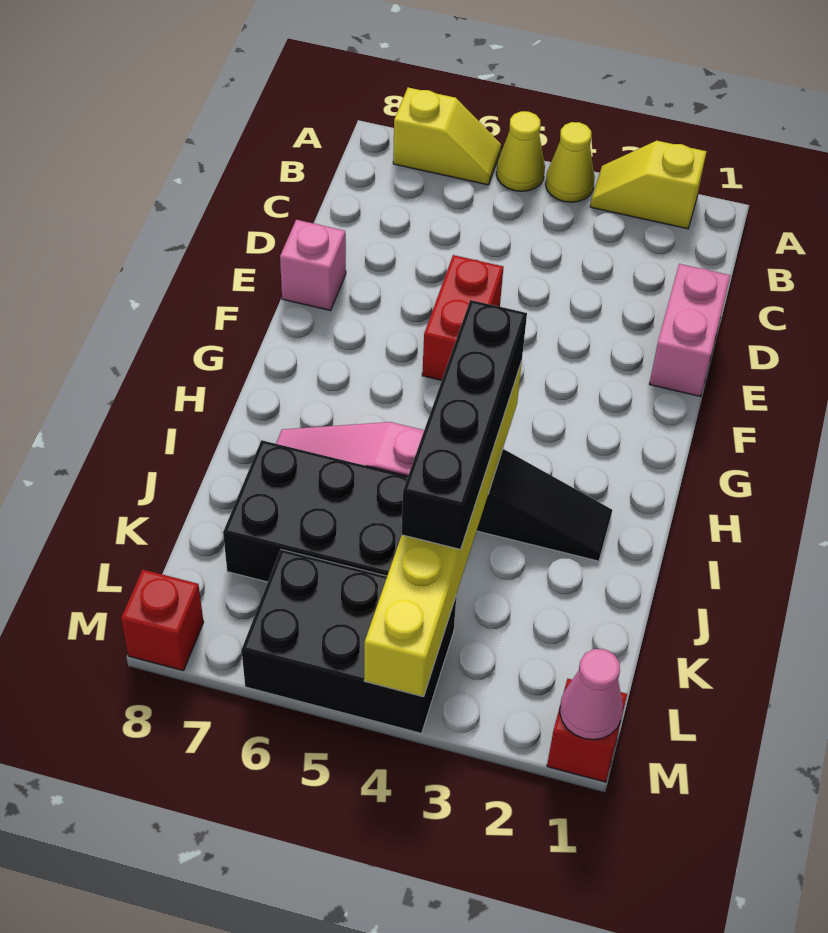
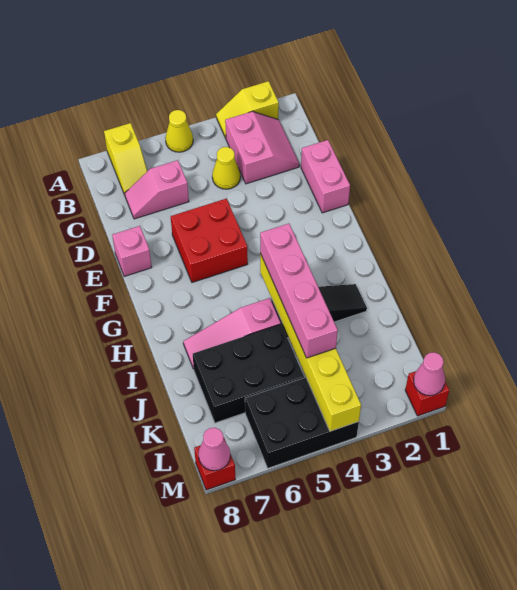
yellow cone A4 level 1 -> yellow cone C4 level 1
yellow slope A6:A7 level 1 top 7 -> yellow slope A7:B7 level 1 top A
none -> pink slope B2:C3 level 1 top 3
none -> pink slope C6:C7 level 1 top 6
red brick E5:F5 level 1 -> red brick E5:F6 level 1
black brick H4:K4 level 3 -> pink brick H4:K4 level 3
none -> pink cone M8 level 2

